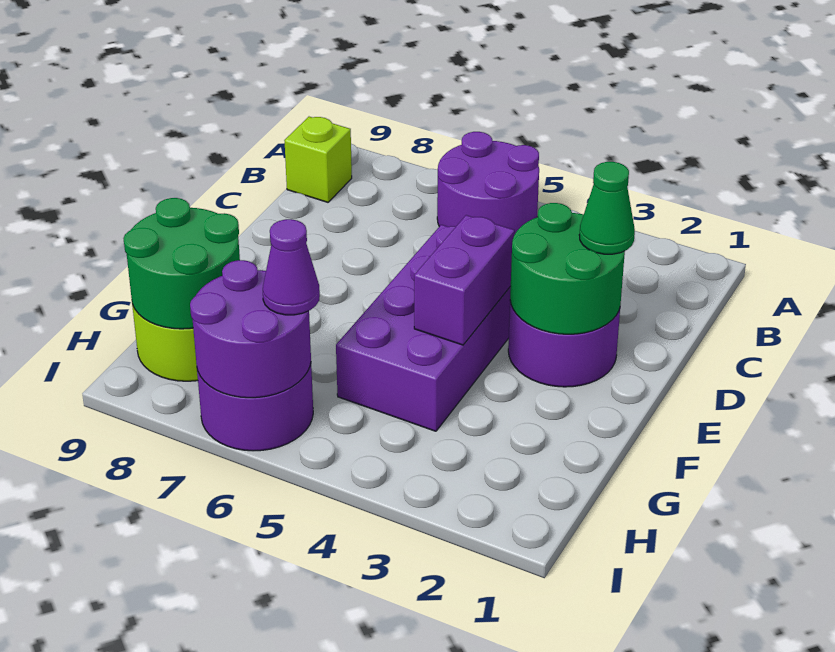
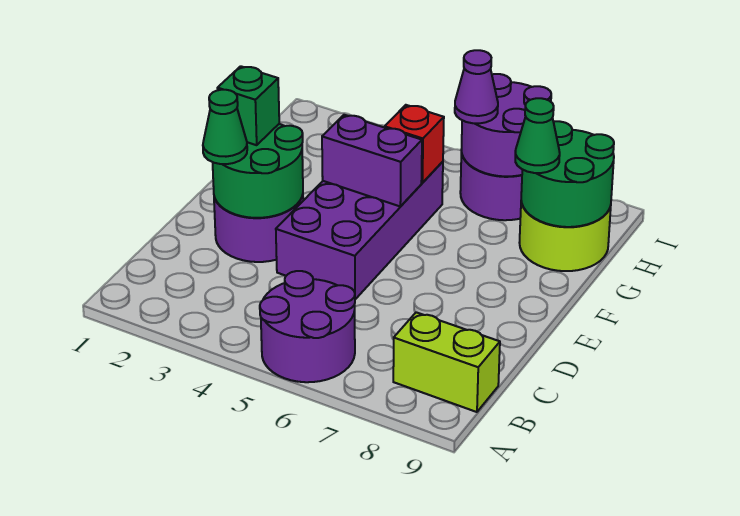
lime brick B9 level 1 -> lime brick B8:B9 level 1
none -> green brick E2 level 3
purple brick E4:F4 level 2 -> purple brick F4:F5 level 2
none -> red brick G5 level 2
none -> green cone G8 level 3

